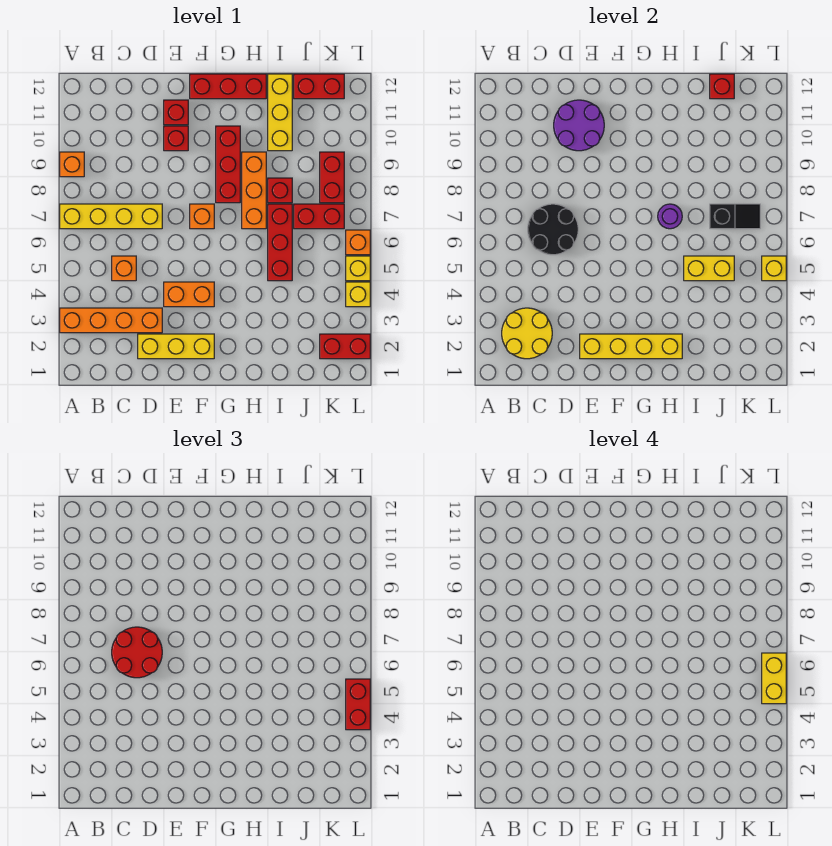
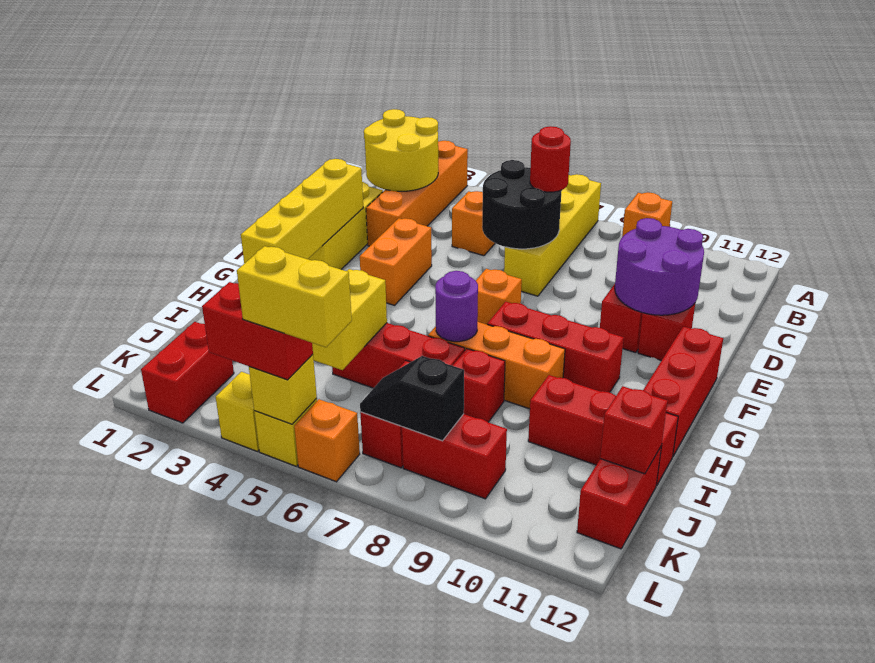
red round brick C6:D7 level 3 -> red round brick C7 level 3
yellow brick I10:I12 level 1 -> red brick I10:I12 level 1
black slope J7:K7 level 2 top J -> black slope K7:K8 level 2 top 8

